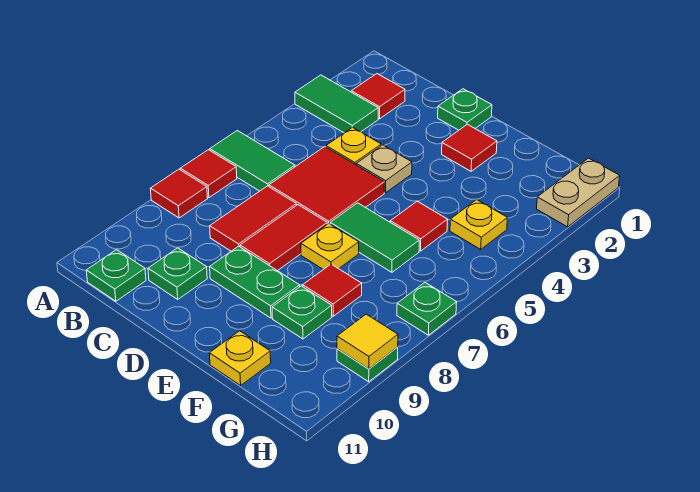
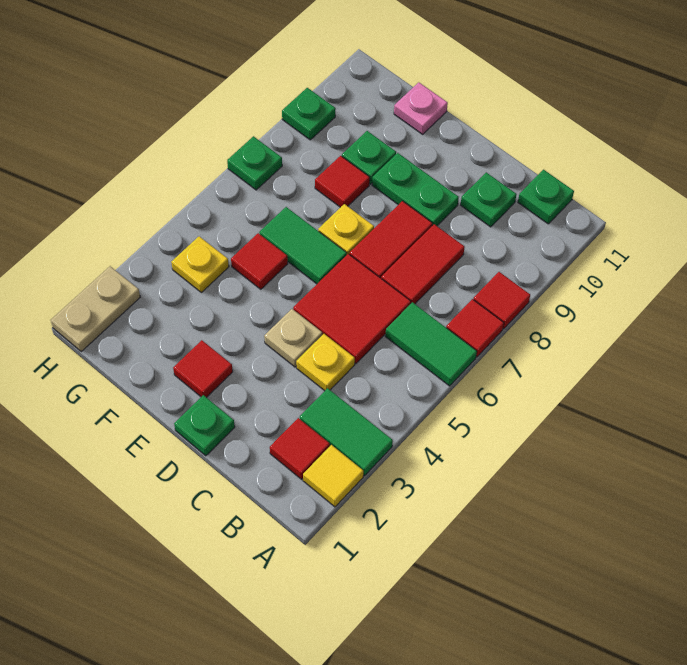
yellow plate F11 level 1 -> pink plate F11 level 1
yellow tile H9 level 2 -> yellow tile A2 level 1

